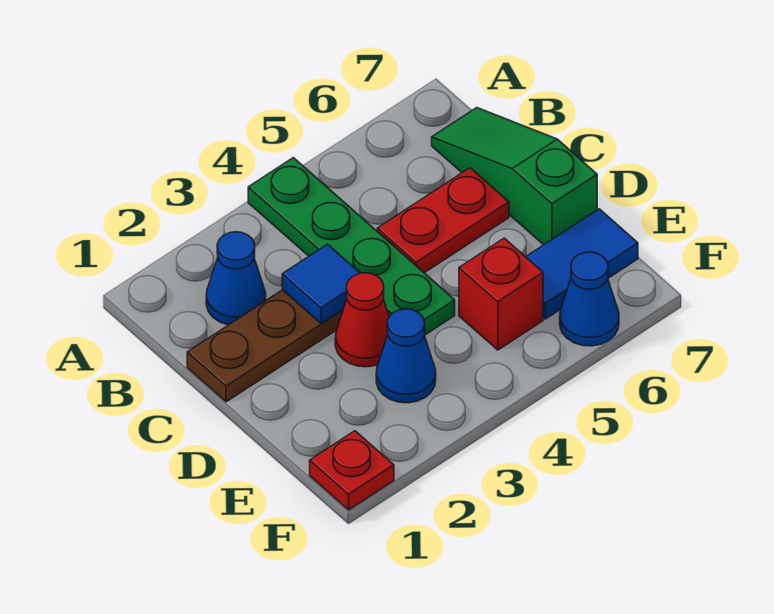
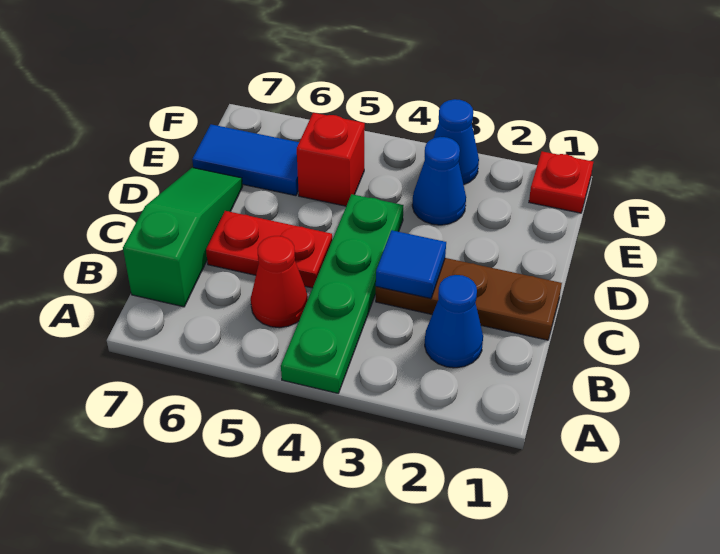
green slope B7:D7 level 1 top D -> green slope B7:D7 level 1 top B
red cone D3 level 1 -> red cone B5 level 1
blue cone F6 level 1 -> blue cone F3 level 1

